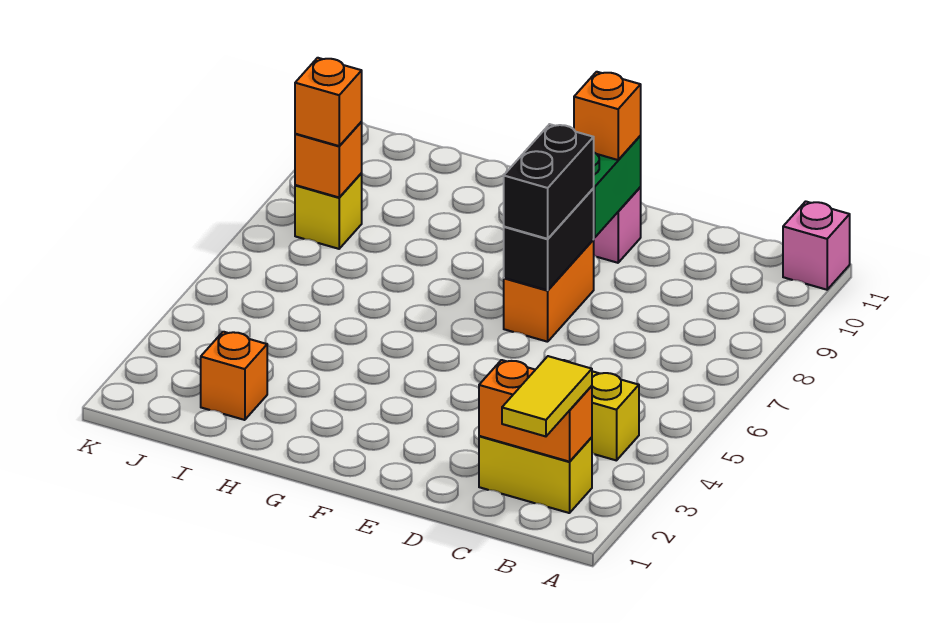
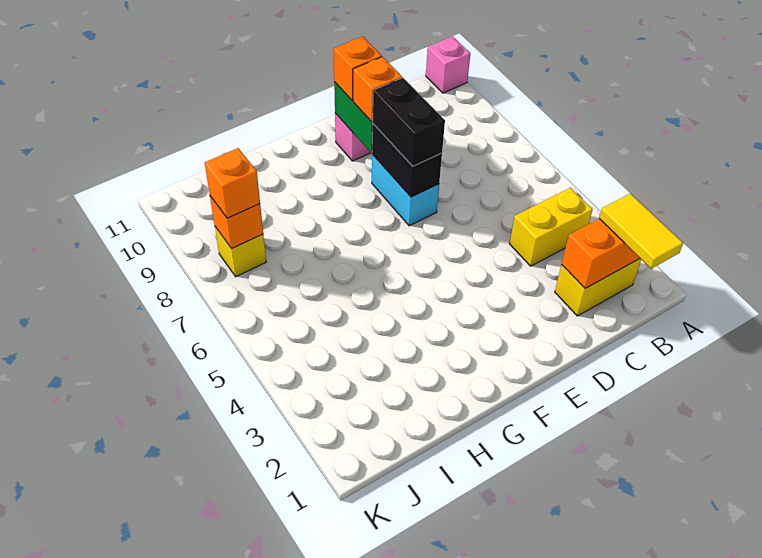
orange brick E7:E8 level 1 -> cyan brick E7:E8 level 1
orange brick I2 level 1 -> orange brick E9 level 3

